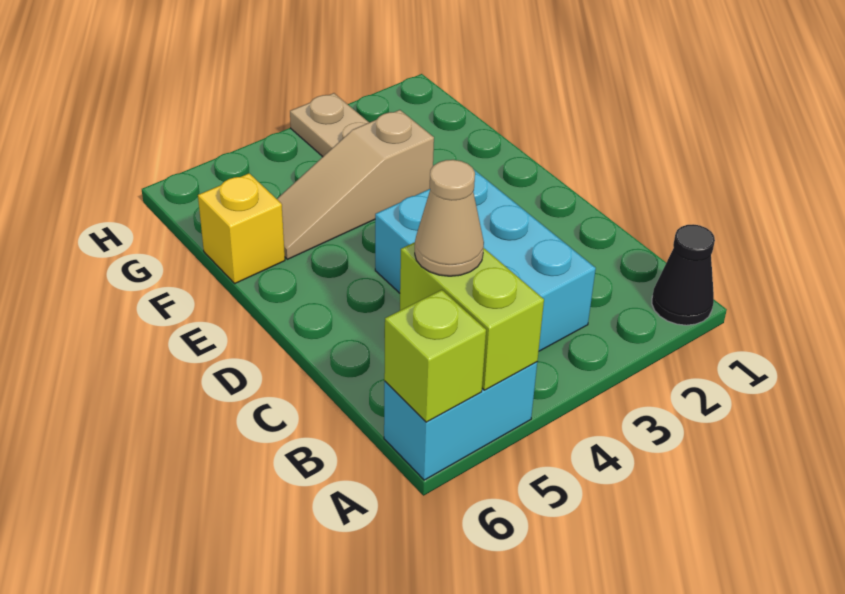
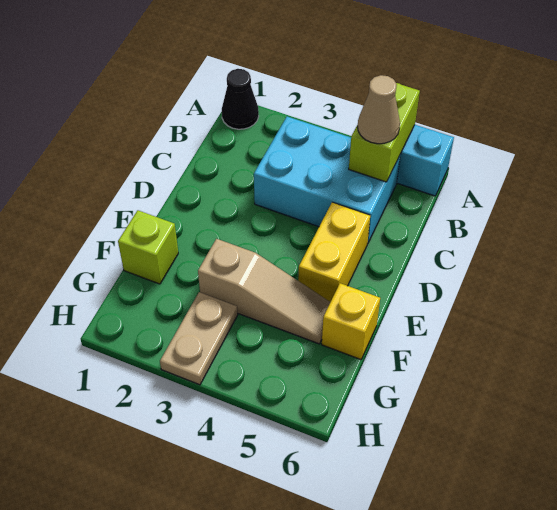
lime brick A6 level 2 -> lime brick F1 level 1
cyan brick B3:D4 level 1 -> cyan brick B3:C5 level 1
none -> yellow brick D5:E5 level 1

